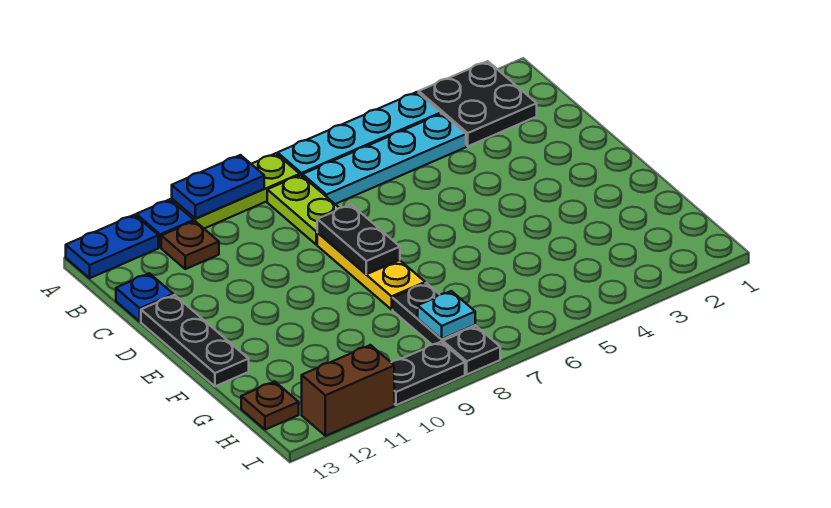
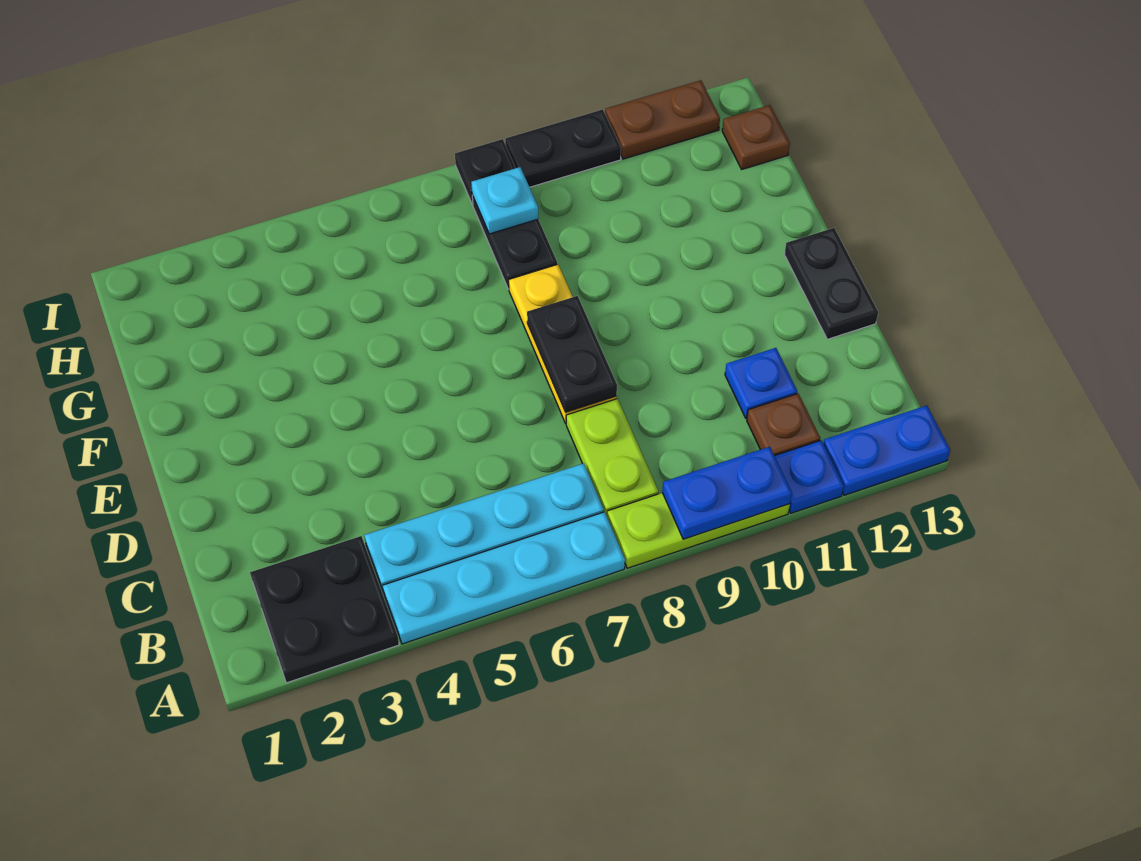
blue plate C13 level 1 -> blue plate C11 level 1
black plate D13:F13 level 1 -> black plate D13:E13 level 1
brown brick I11:I12 level 1 -> brown plate I11:I12 level 1

